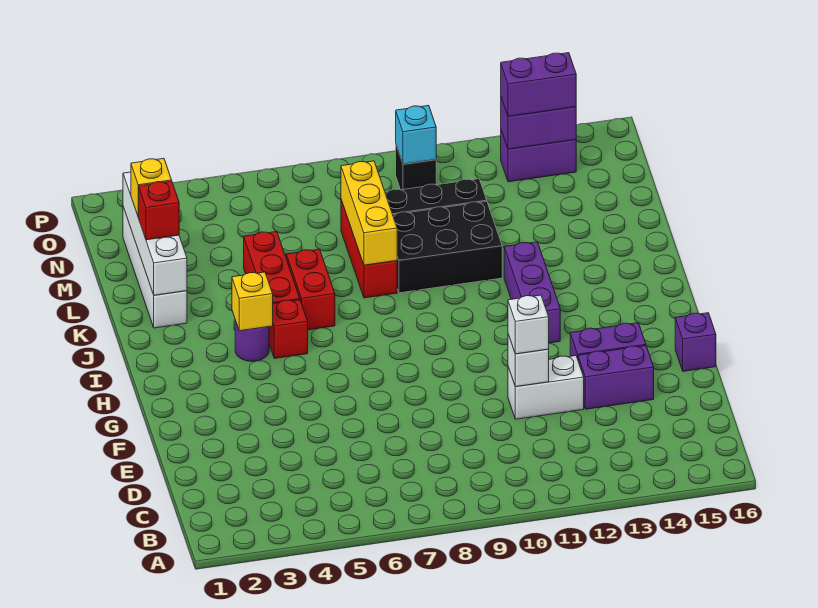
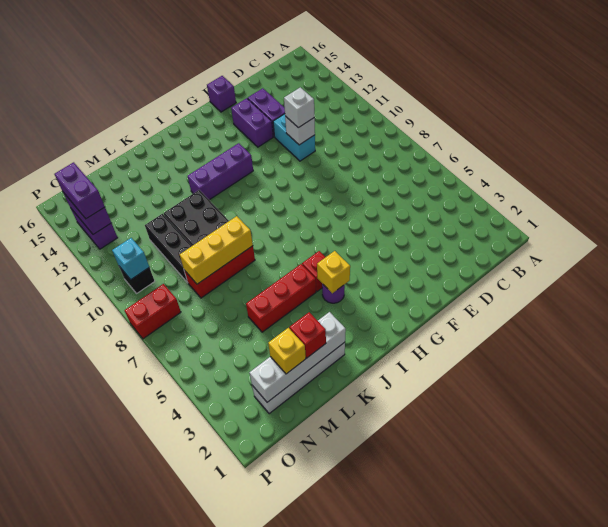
white brick E11:E12 level 1 -> cyan brick E11:E12 level 1
red brick J6:K6 level 1 -> red brick O8:P8 level 1

